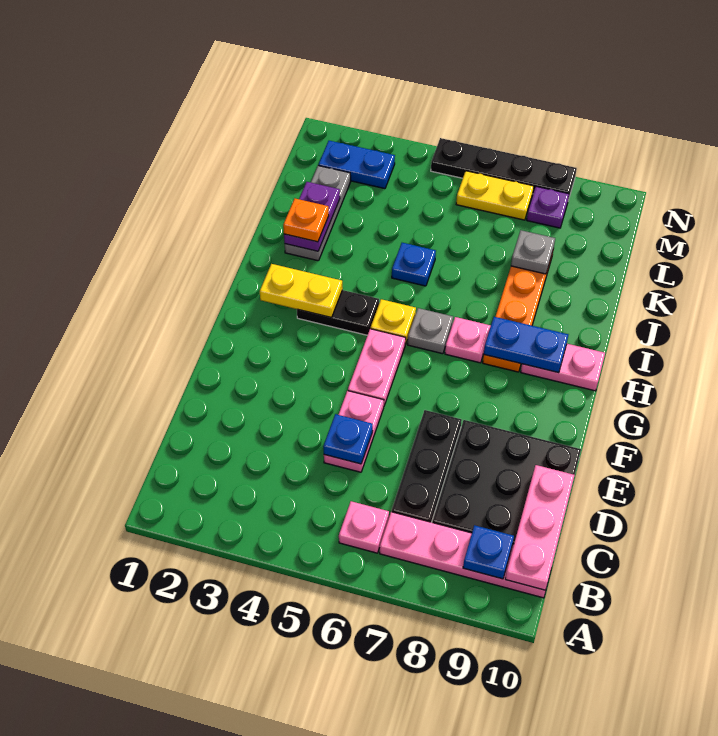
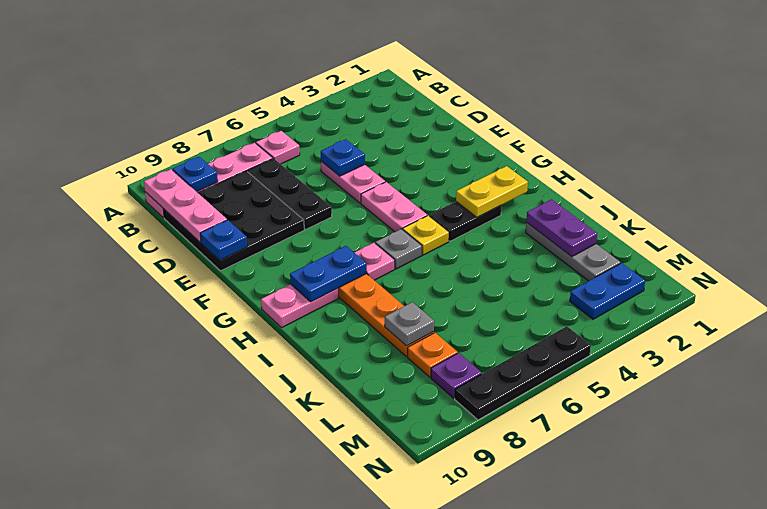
orange plate J2 level 3 -> orange plate L8 level 1
blue plate J5 level 1 -> blue plate E10 level 2
yellow plate M6:M7 level 1 -> none

